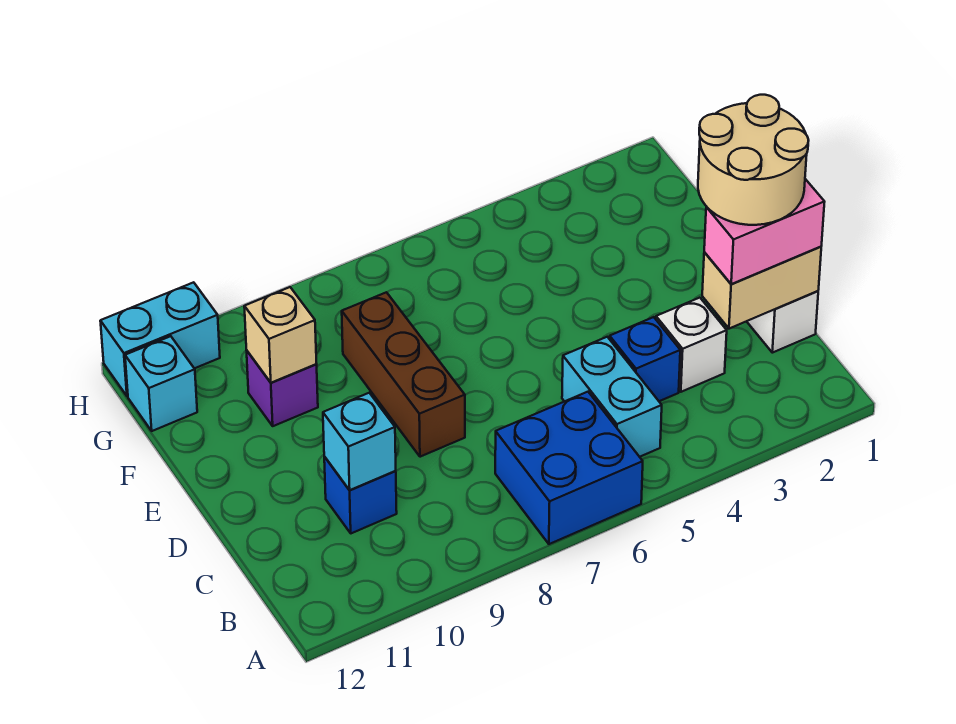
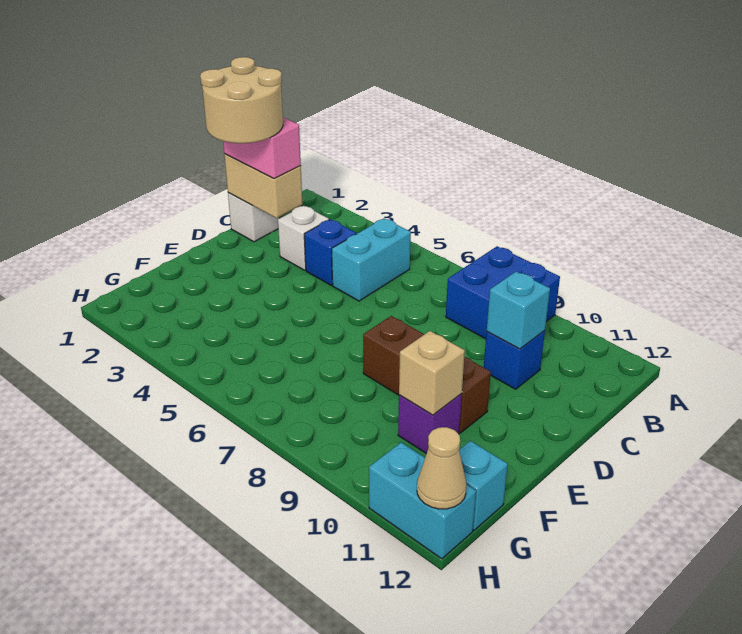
blue brick A6:B7 level 1 -> blue brick A8:B9 level 1
brown brick D8:F8 level 1 -> brown brick E8:E10 level 1
none -> tan cone H12 level 2

